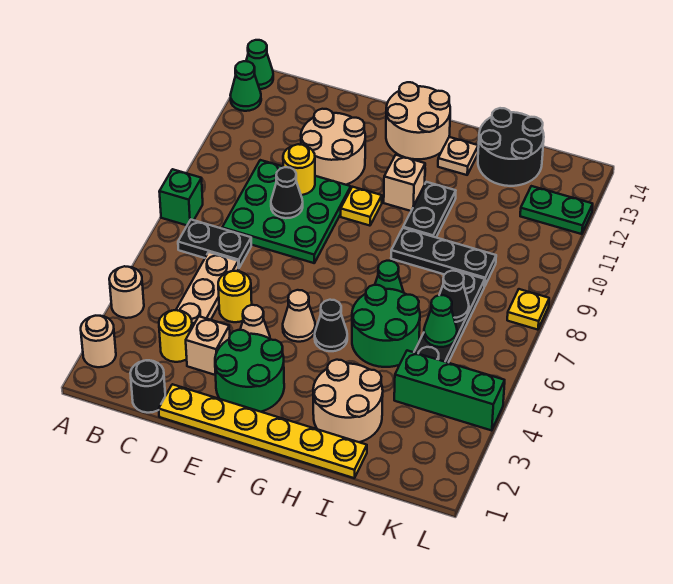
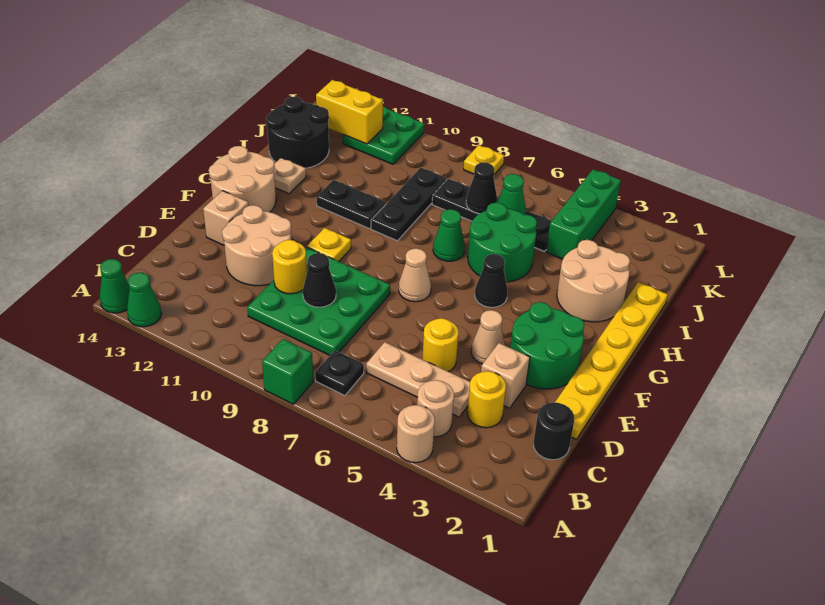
tan round brick A2 level 1 -> tan round brick B4 level 1
black plate B7:C7 level 1 -> black plate B7 level 1
tan cone F5 level 1 -> tan cone F7 level 1
tan brick G11 level 1 -> tan brick E13 level 1
green plate K12:L12 level 1 -> green plate K11:L12 level 1
none -> yellow brick K12:K13 level 2

